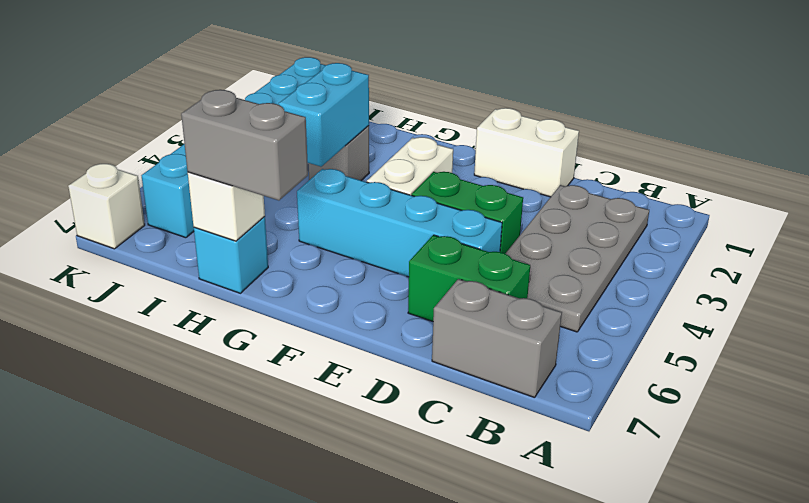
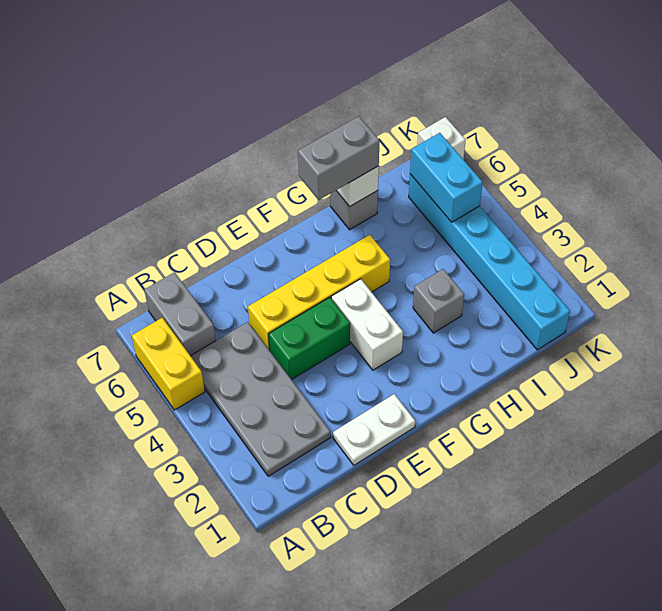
none -> yellow brick A5:A6 level 1
grey brick B7:C7 level 1 -> grey brick B6:B7 level 1
green brick C6:D6 level 1 -> none
white brick D1:E1 level 1 -> white plate D1:E1 level 1
cyan brick D5:G5 level 1 -> yellow brick D5:G5 level 1
cyan brick H3:H4 level 2 -> cyan brick J5:J6 level 2
cyan brick H7 level 1 -> grey brick H7 level 1

